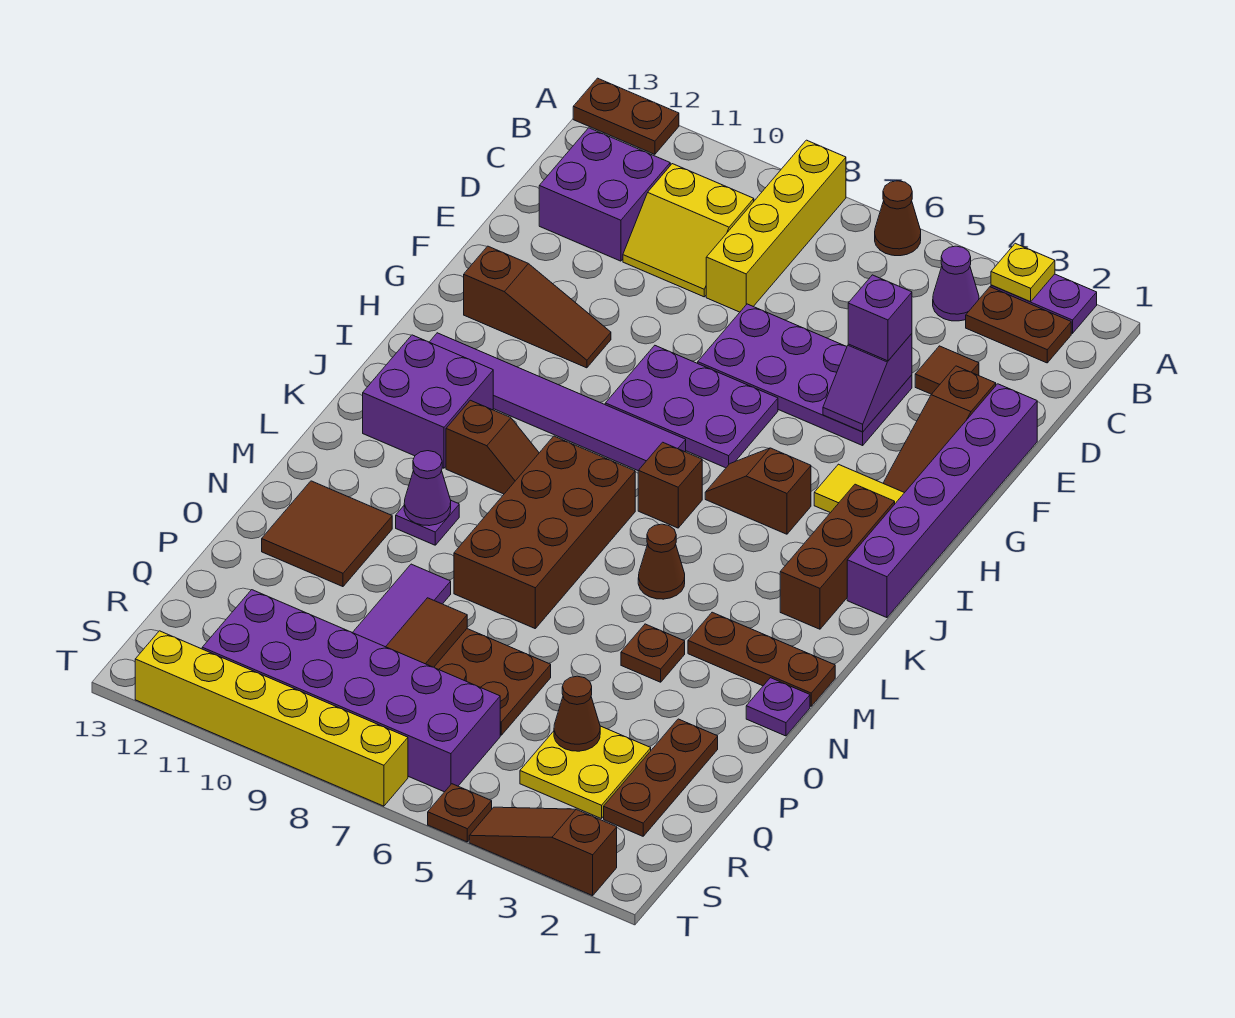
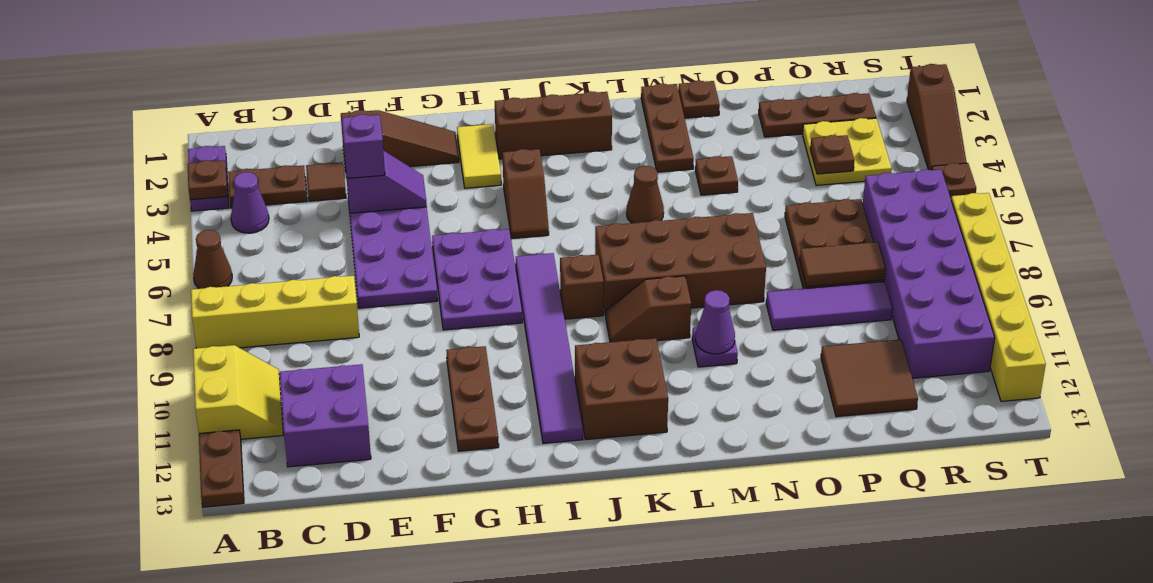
yellow plate A3 level 2 -> brown plate A3 level 2
brown plate B2:B3 level 1 -> brown plate B3:C3 level 1
yellow slope C9:D10 level 1 top C -> yellow slope A10:B11 level 1 top A
purple brick E1:J1 level 1 -> none
brown slope G10:G12 level 1 top 12 -> brown plate G10:G12 level 1
brown brick J6 level 1 -> brown brick J8 level 1
purple brick J11:K12 level 1 -> brown brick J11:K12 level 1
brown slope K9:K10 level 1 top 10 -> brown slope K9:L9 level 1 top L
purple plate N1 level 1 -> brown plate N1 level 1
brown tile N11:O12 level 1 -> brown tile P11:Q12 level 1
brown cone Q4 level 2 -> brown plate Q4 level 2

